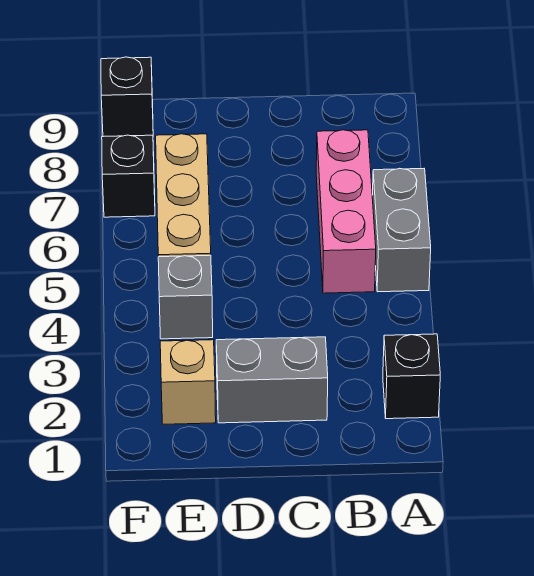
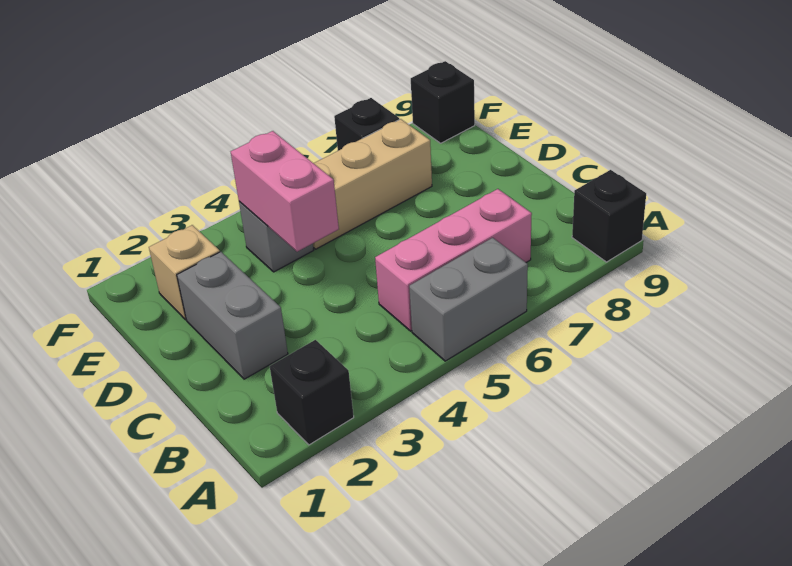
none -> black brick A9 level 1
none -> pink brick D4:E4 level 2

